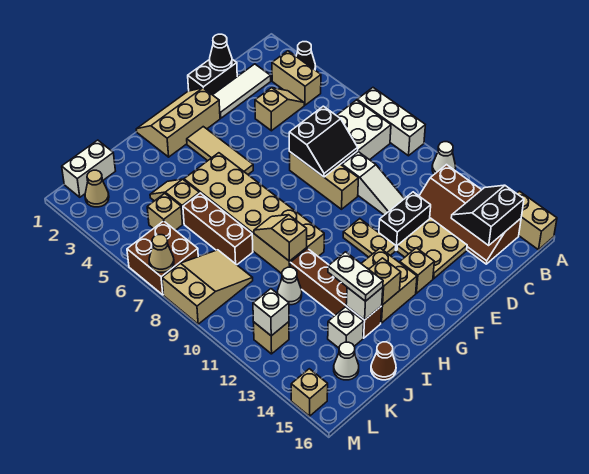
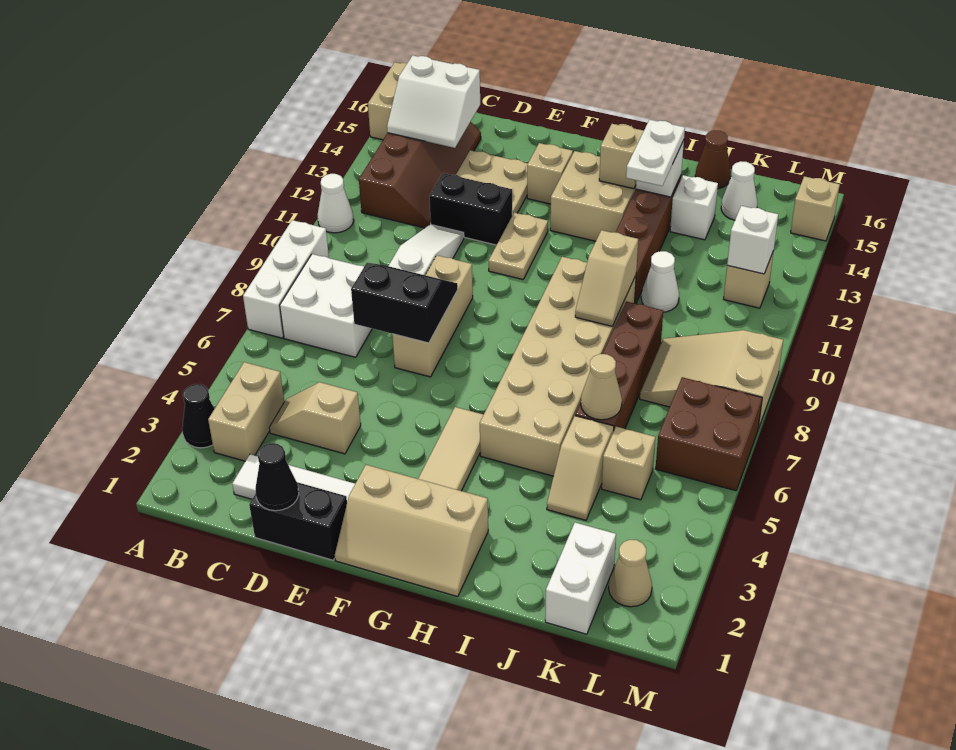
black slope B14:C15 level 2 top 15 -> white slope B14:C15 level 2 top 15
brown brick J6:J8 level 1 -> brown brick J6:J9 level 1
white brick K1:L1 level 1 -> white brick K1:K2 level 1
tan cone M7 level 2 -> tan cone J6 level 2

